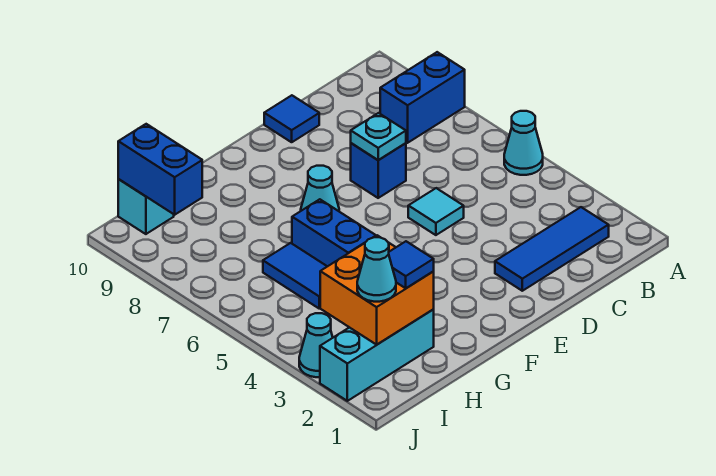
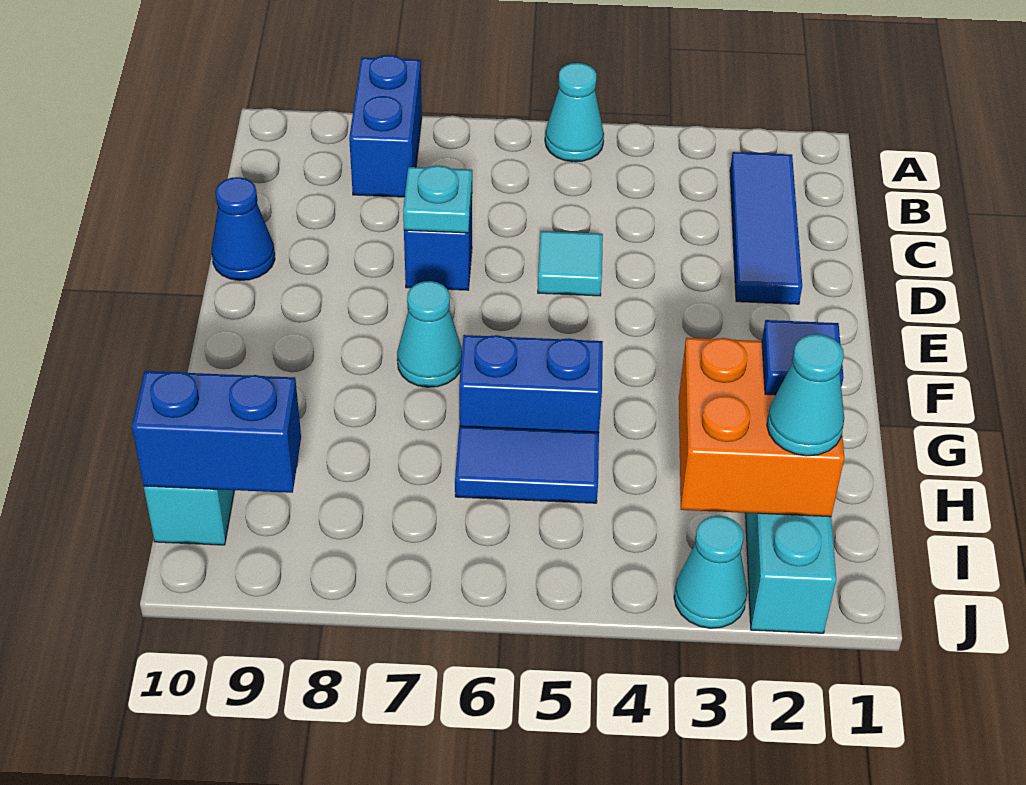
blue tile D10 level 1 -> blue cone D10 level 1

